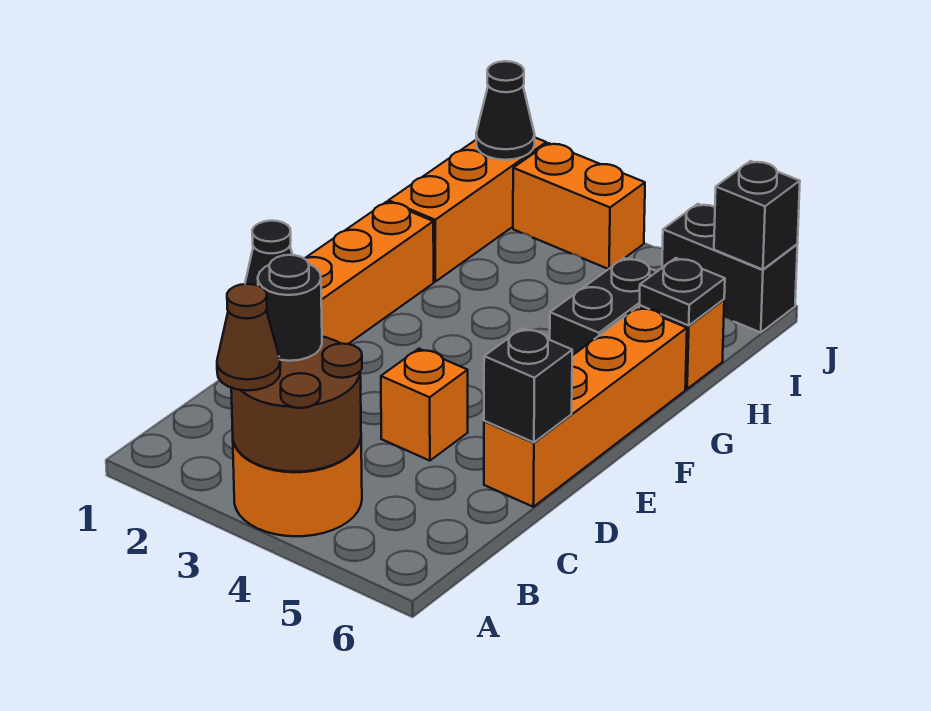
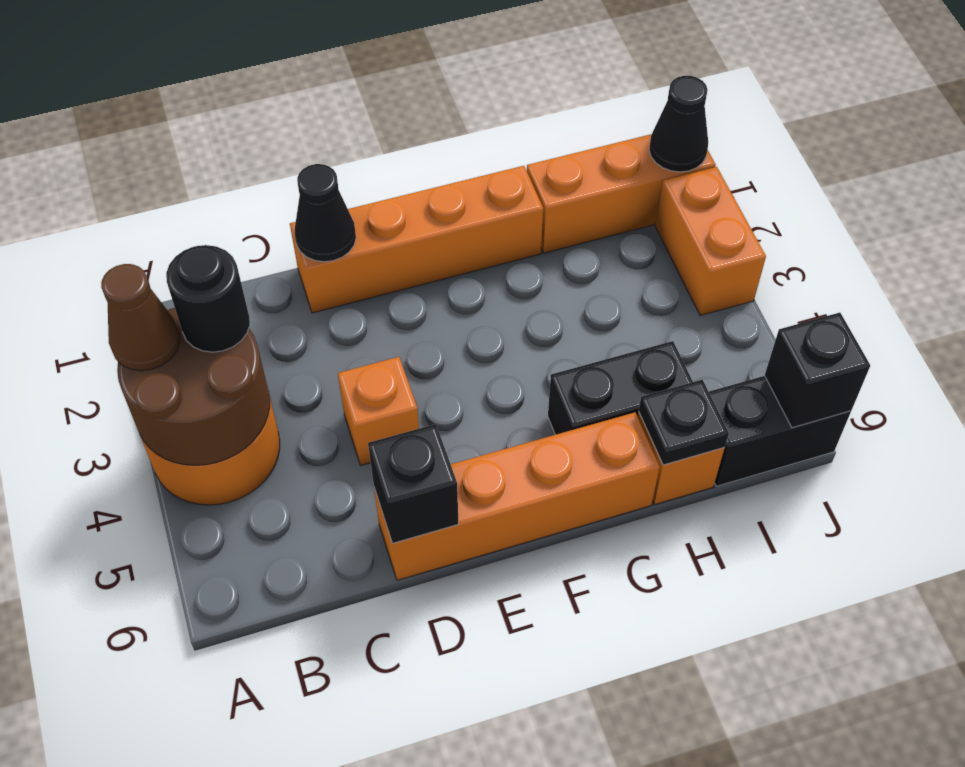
black brick J5:J6 level 1 -> black brick I6:J6 level 1

